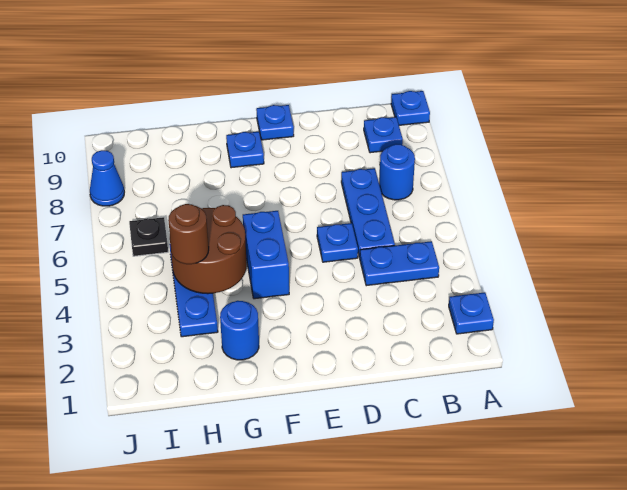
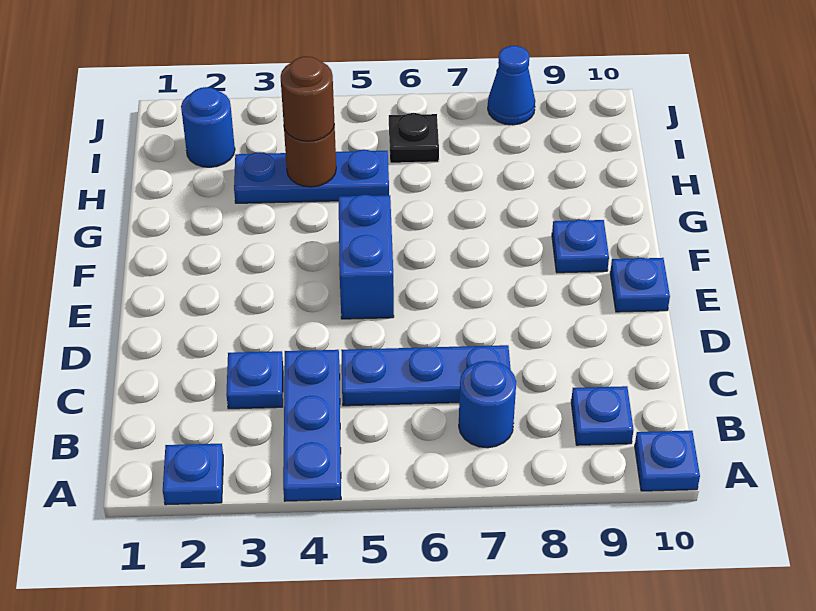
blue plate B4:C4 level 1 -> blue plate A4:C4 level 1
blue plate D5 level 1 -> blue plate C3 level 1
blue brick F4:F5 level 1 -> blue brick E5:F5 level 1
blue round brick G2 level 1 -> blue round brick I2 level 1
brown round brick G4:H5 level 2 -> brown round brick H4 level 2

